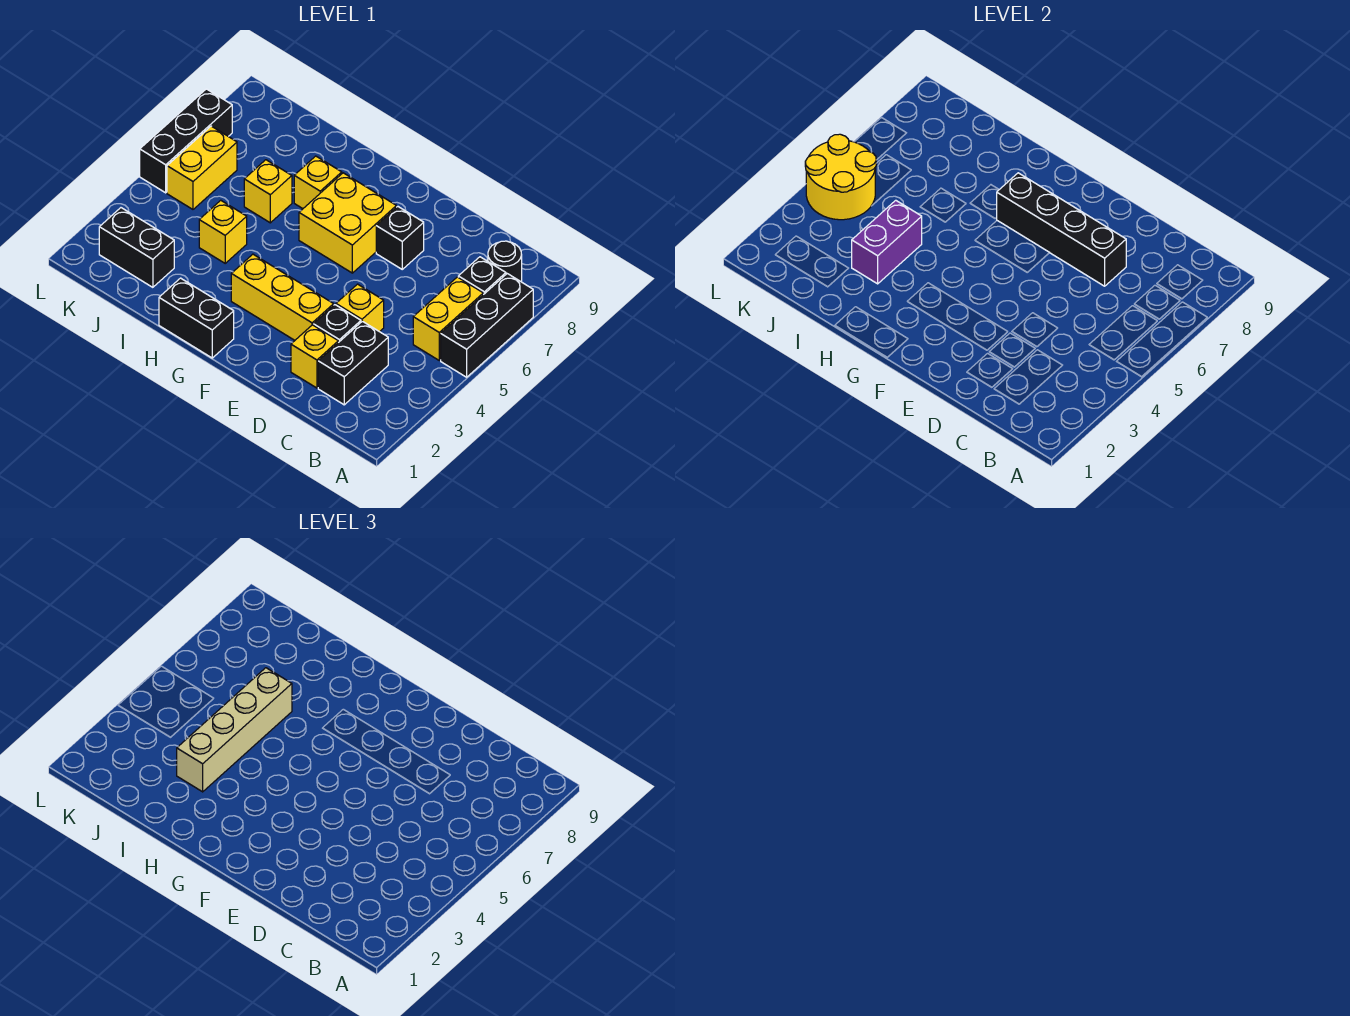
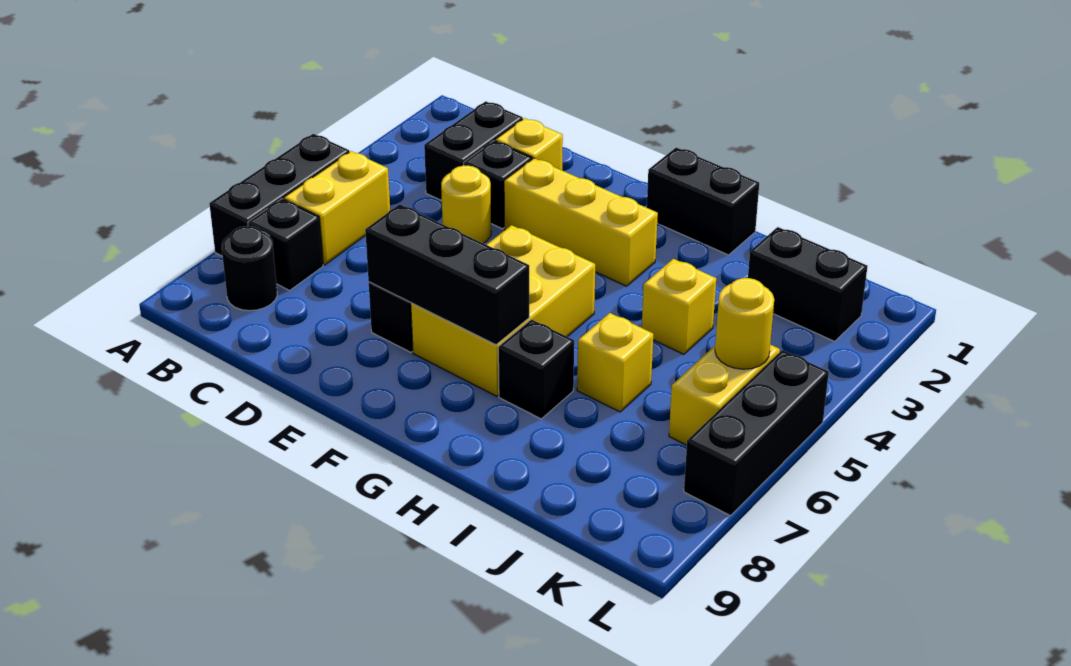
yellow brick D4 level 1 -> yellow round brick D4 level 1
black brick D7:G7 level 2 -> black brick E7:G7 level 2
yellow brick F6:G7 level 1 -> yellow brick F5:G7 level 1
yellow brick H7 level 1 -> black brick H7 level 1
purple brick I3:I4 level 2 -> none
tan brick I3:I6 level 3 -> none
yellow round brick K4:L5 level 2 -> yellow round brick K5 level 2

